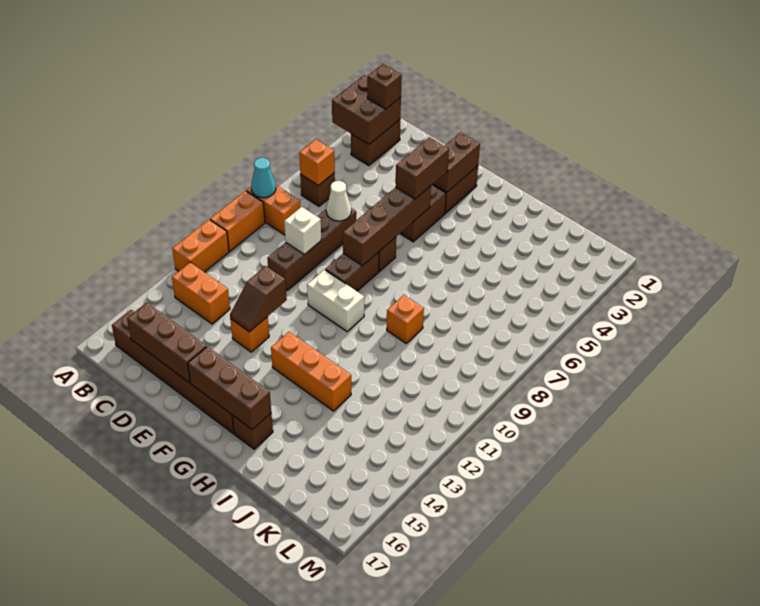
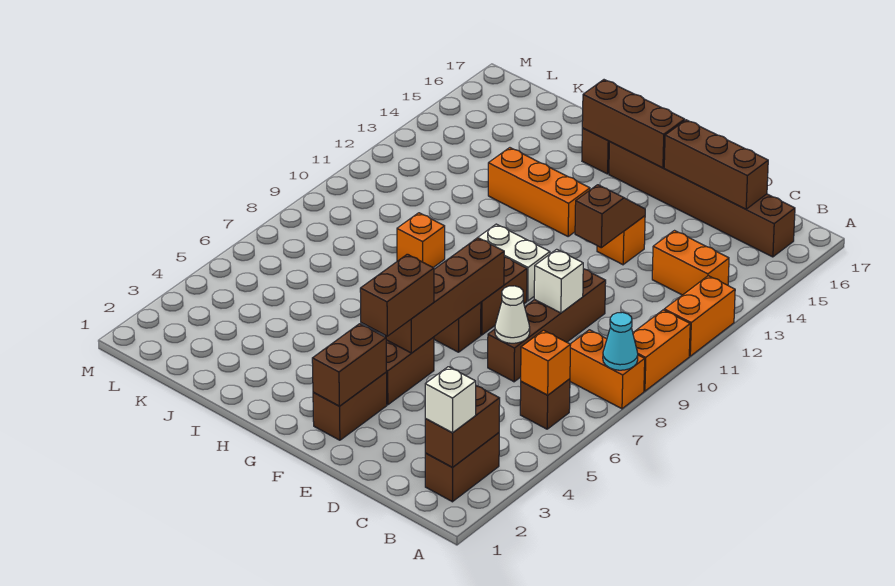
brown brick A2:B3 level 2 -> brown brick B2:B3 level 2
brown brick B2 level 3 -> white brick B2 level 3

